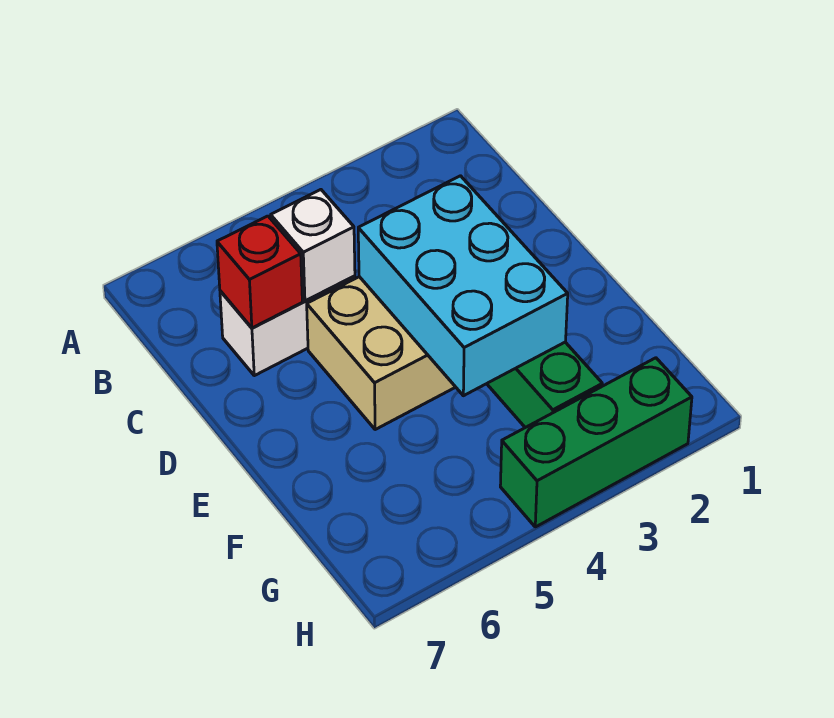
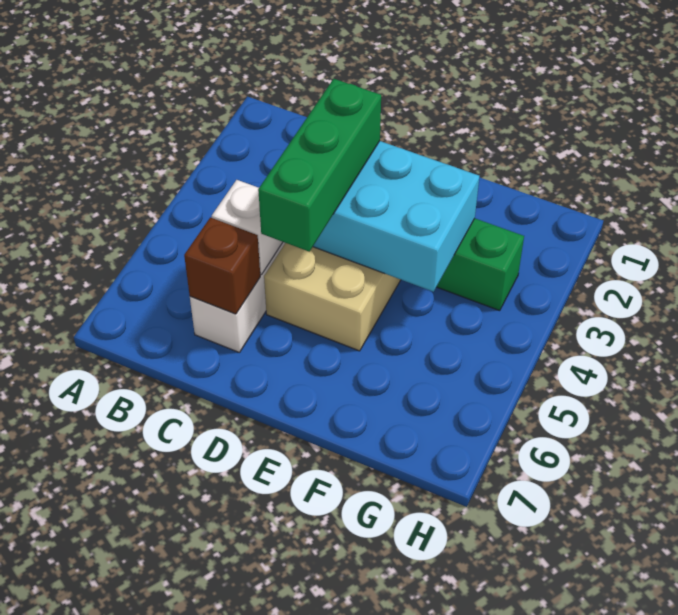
red brick C6 level 2 -> brown brick C6 level 2
green brick H2:H4 level 1 -> green brick D3:D5 level 3

